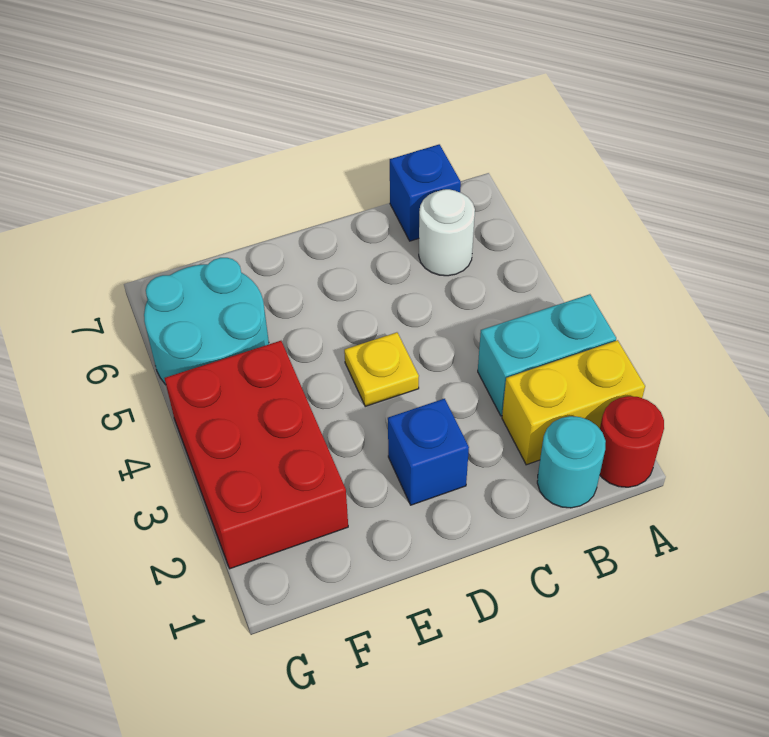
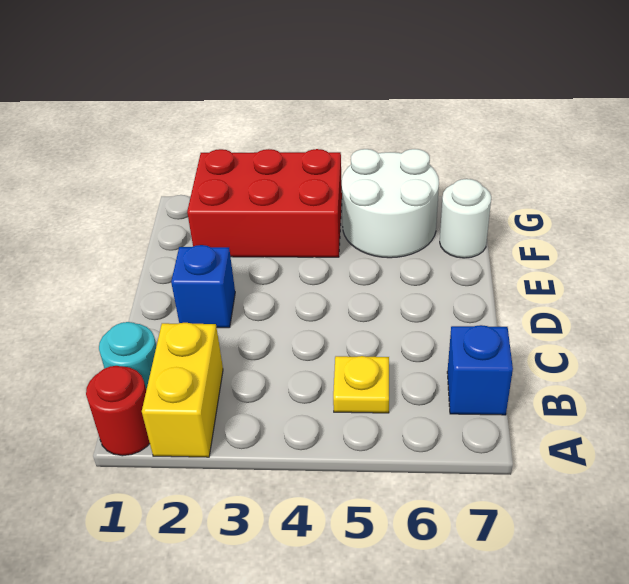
cyan brick A3:B3 level 1 -> none
white round brick B6 level 1 -> white round brick F7 level 1
yellow plate D4 level 1 -> yellow plate B5 level 1
cyan round brick F5:G6 level 1 -> white round brick F5:G6 level 1

